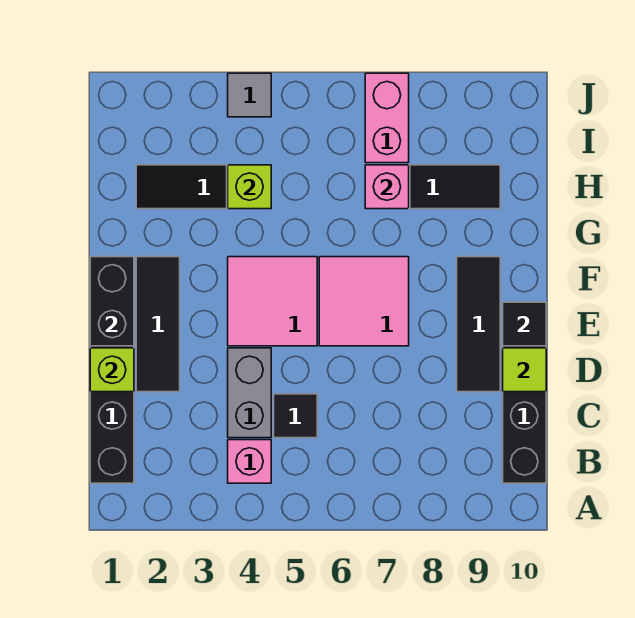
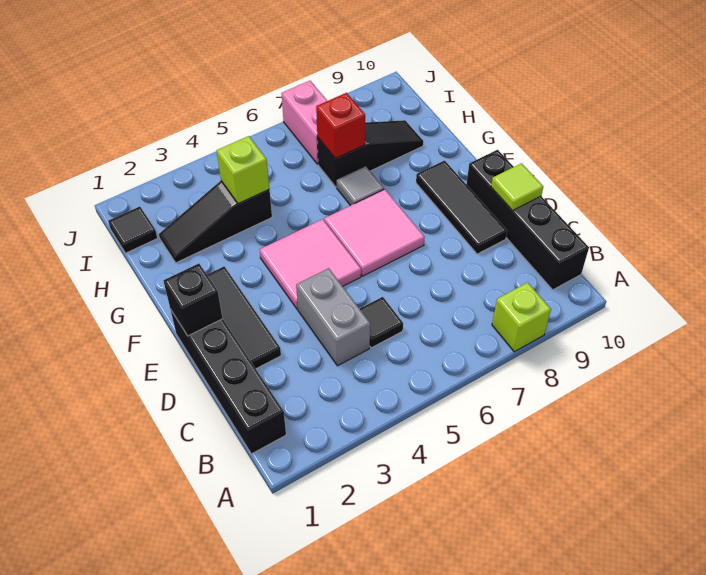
pink brick B4 level 1 -> none
lime brick D1 level 2 -> lime brick A8 level 1
black brick E1:F1 level 2 -> black brick E1 level 2
black tile E10 level 2 -> black tile I1 level 1
pink brick H7 level 2 -> red brick H7 level 2
grey tile J4 level 1 -> grey tile G7 level 1

